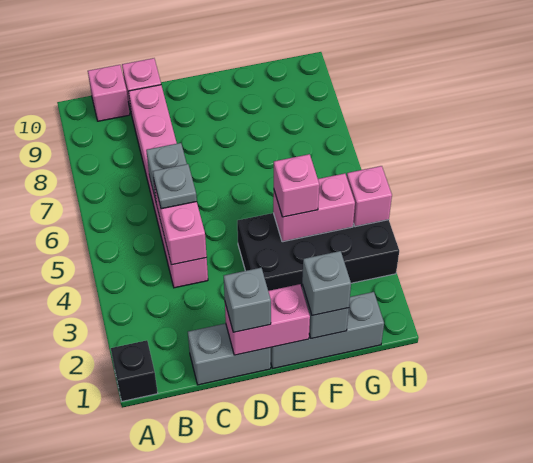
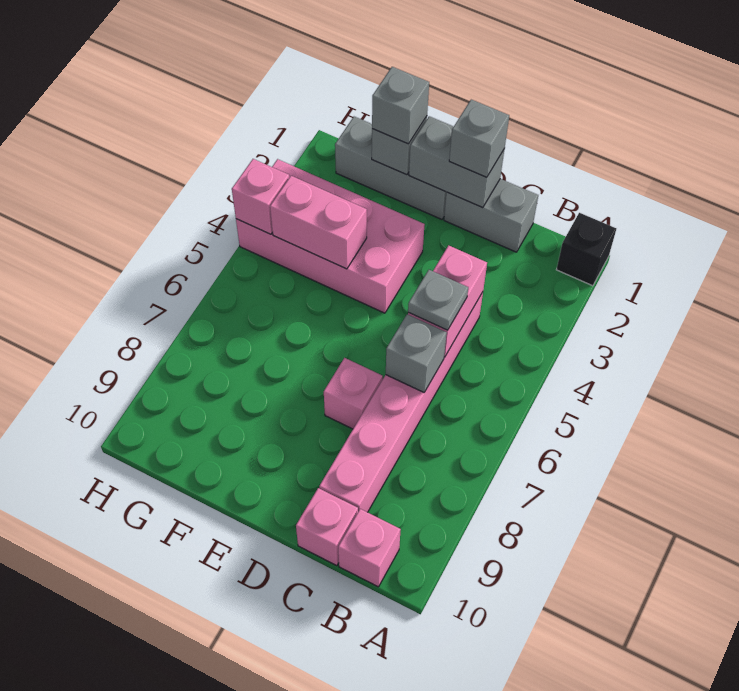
pink brick D1:E1 level 2 -> grey brick D1:E1 level 2
black brick E3:H4 level 1 -> pink brick E3:H4 level 1
pink brick F4 level 3 -> pink brick D7 level 1

